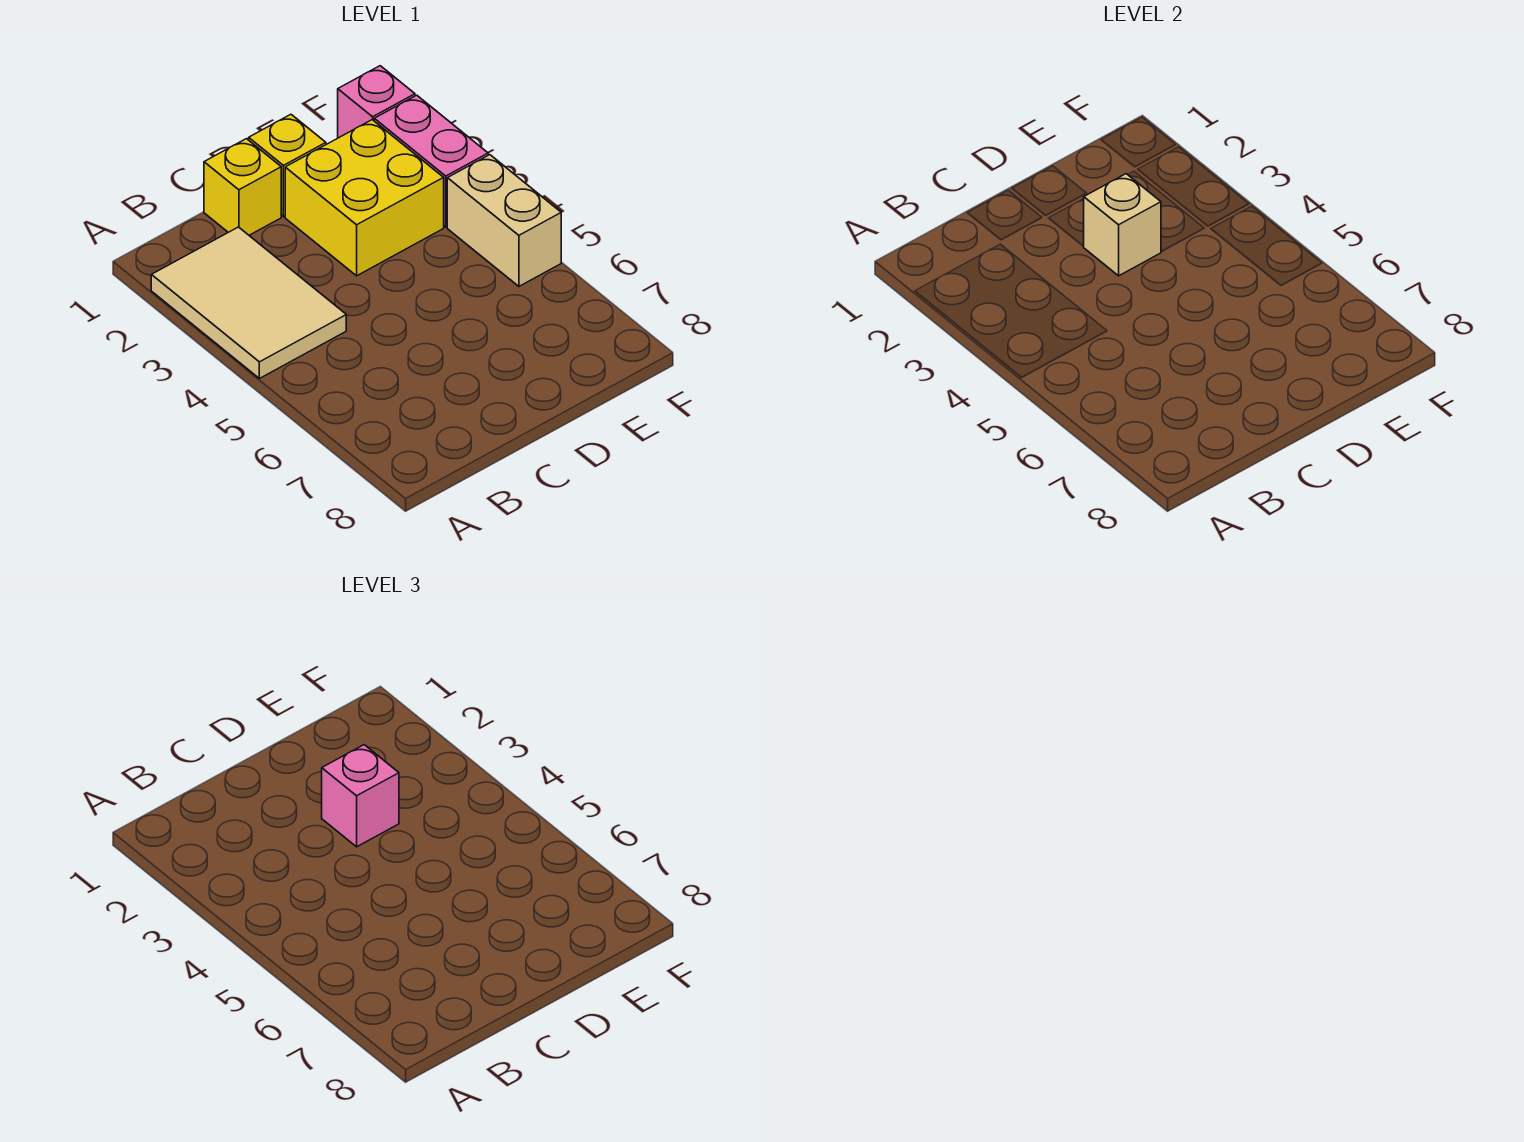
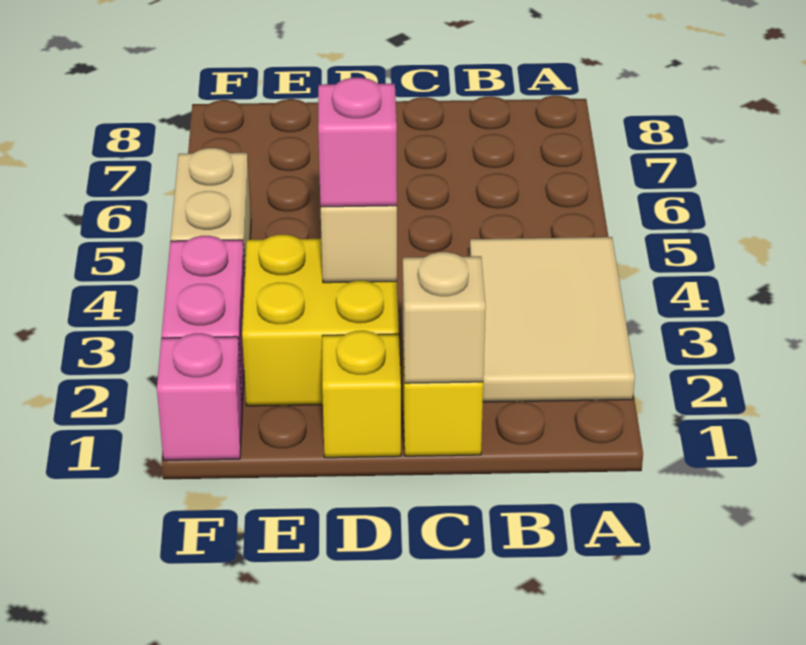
none -> tan brick C1 level 2

